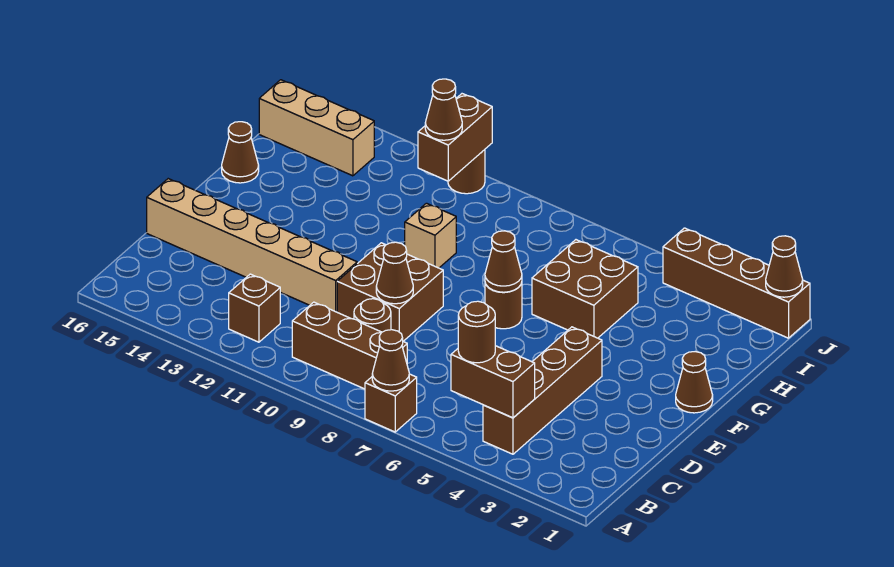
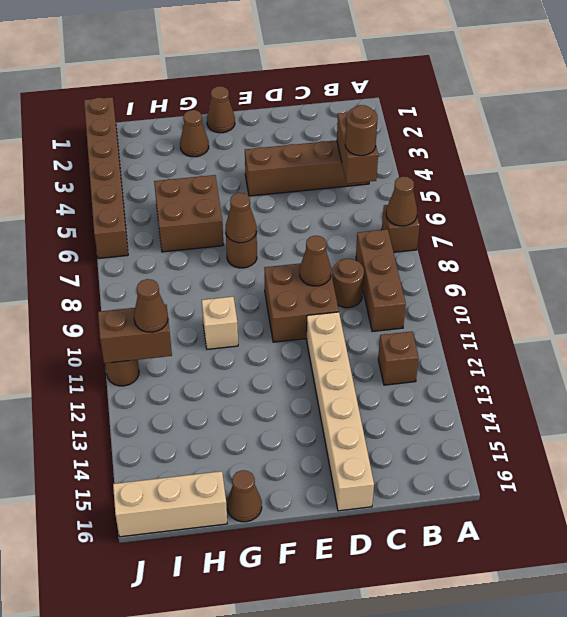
tan brick I14:I16 level 1 -> tan brick H16:J16 level 1
brown brick J1:J4 level 1 -> brown brick J1:J6 level 1
brown cone J1 level 2 -> brown cone G2 level 1

